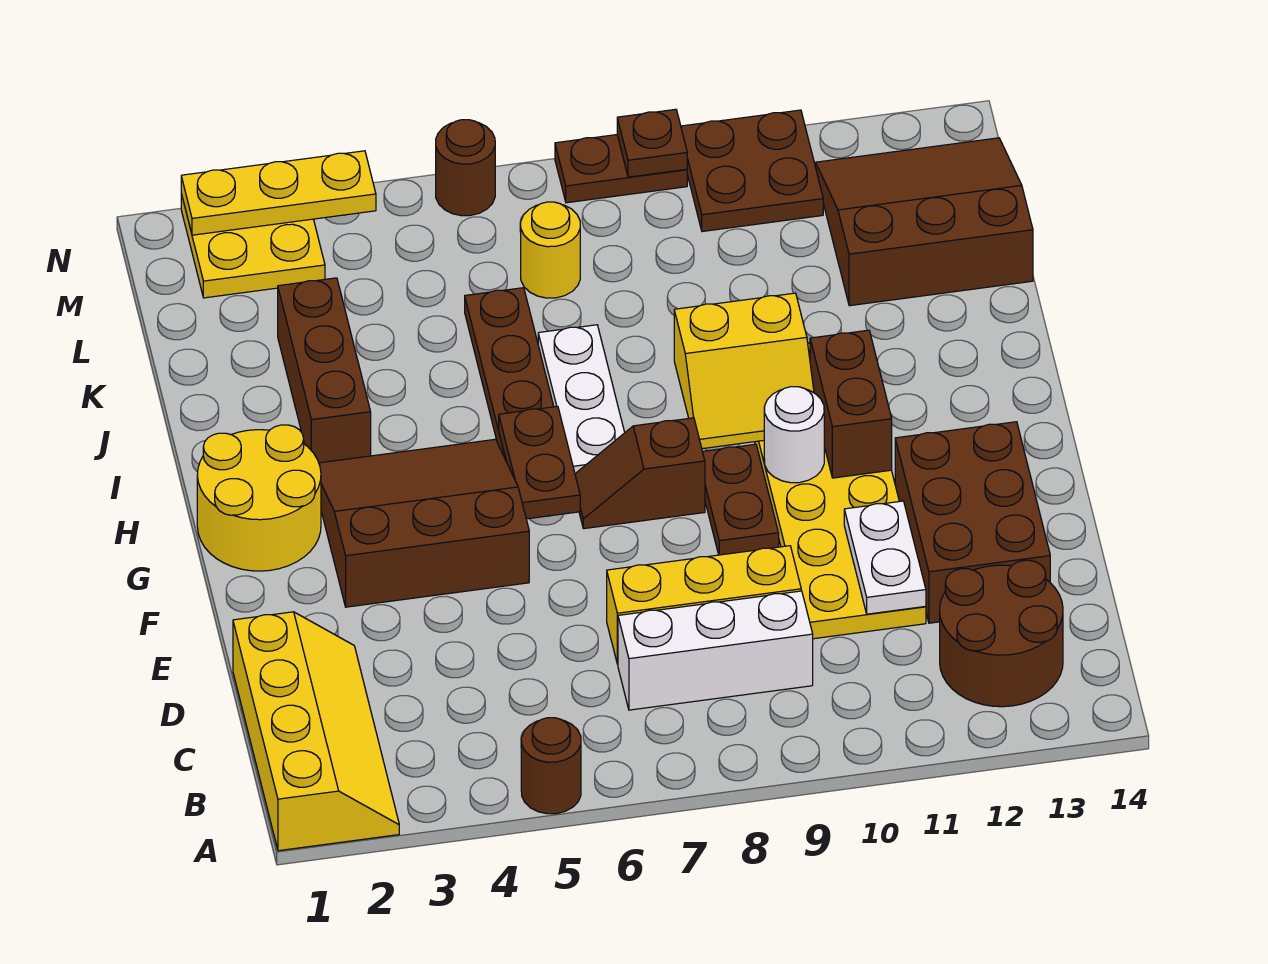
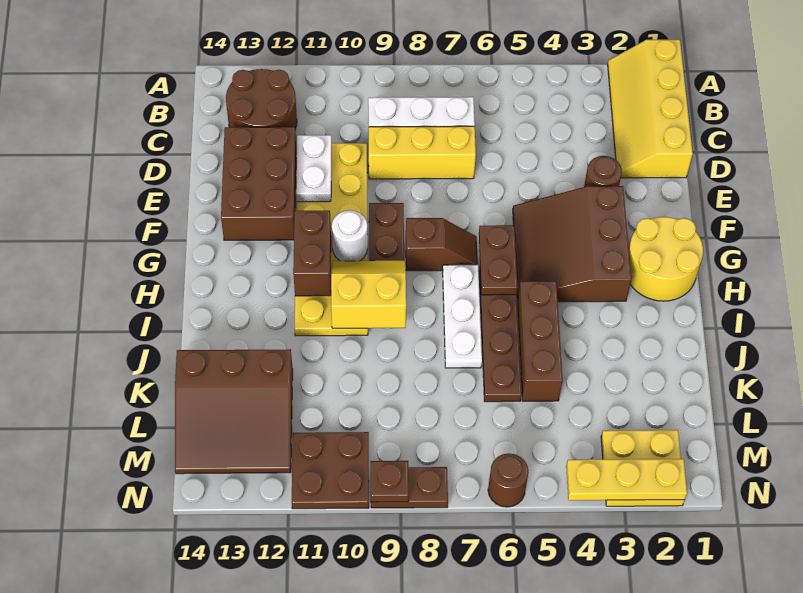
brown round brick A5 level 1 -> brown round brick E3 level 1
brown slope F3:H5 level 1 top F -> brown slope F3:H5 level 1 top 3
brown brick I3:K3 level 1 -> brown brick I5:K5 level 1
yellow round brick L7 level 1 -> none

